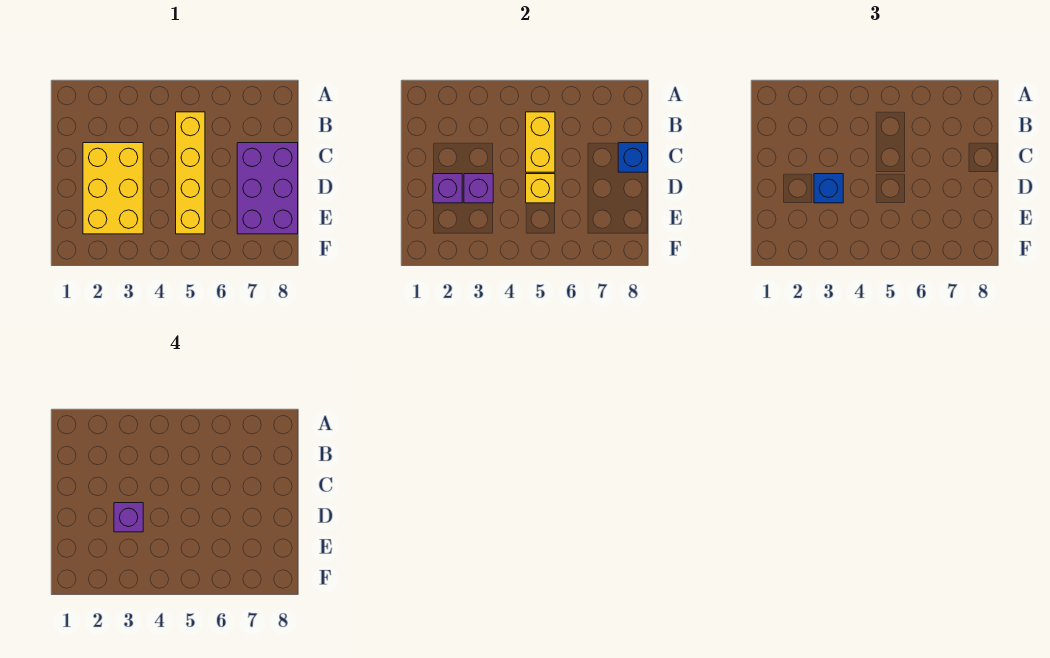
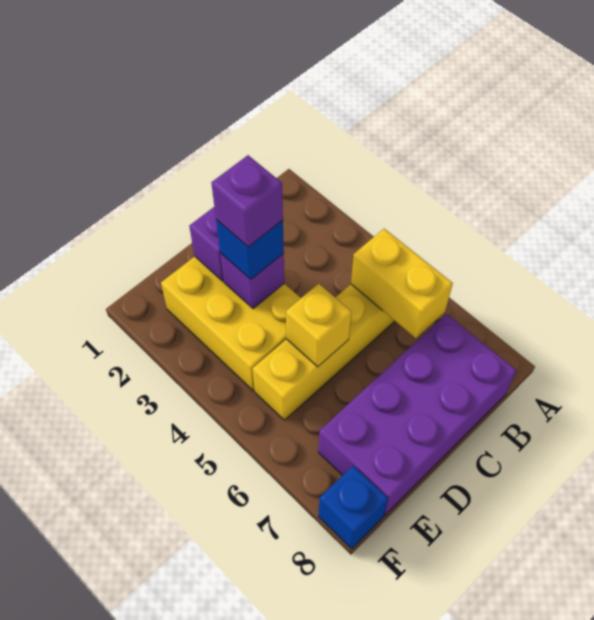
yellow brick B5:C5 level 2 -> yellow brick B5:B6 level 2
yellow brick C2:E3 level 1 -> yellow brick D2:E4 level 1
purple brick C7:E8 level 1 -> purple brick B7:E8 level 1
blue brick C8 level 2 -> blue brick F8 level 1

